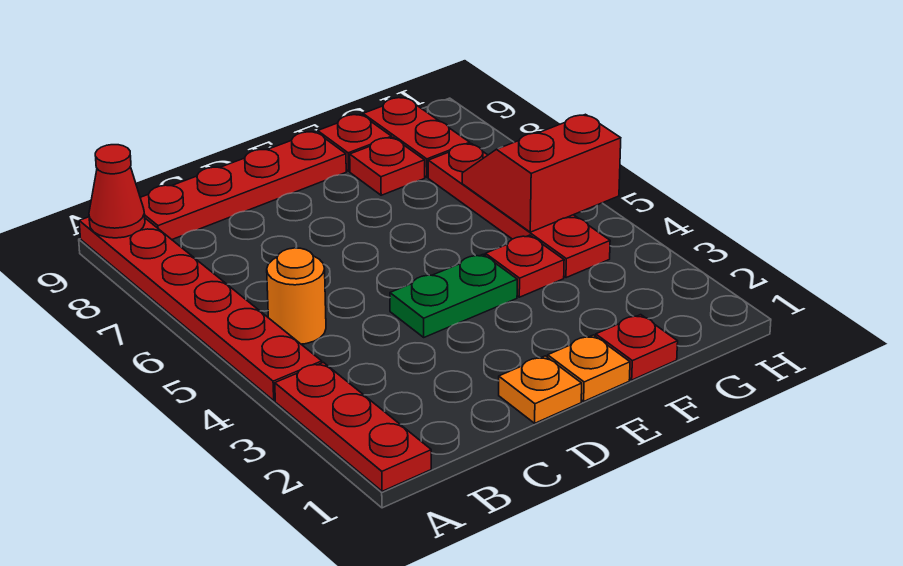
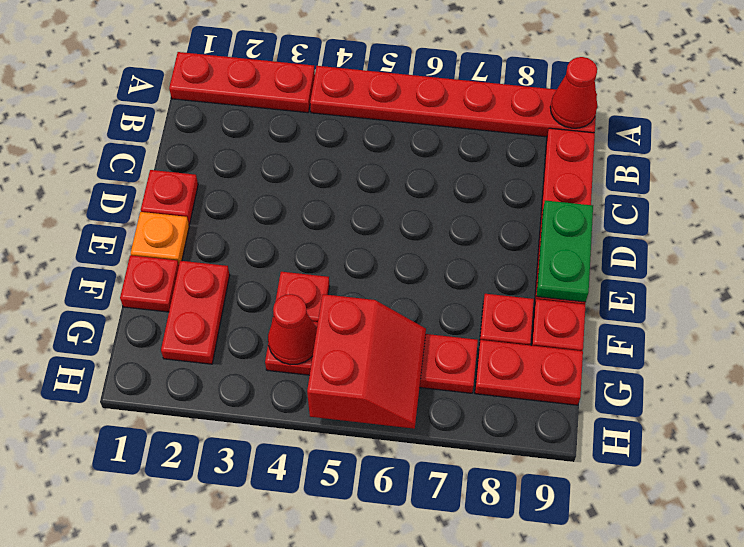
orange round brick B5 level 1 -> none
orange plate D1 level 1 -> red plate D1 level 1
green plate D4:E4 level 1 -> green plate D9:E9 level 2
none -> red plate F2:G2 level 1
none -> red cone G4 level 2

